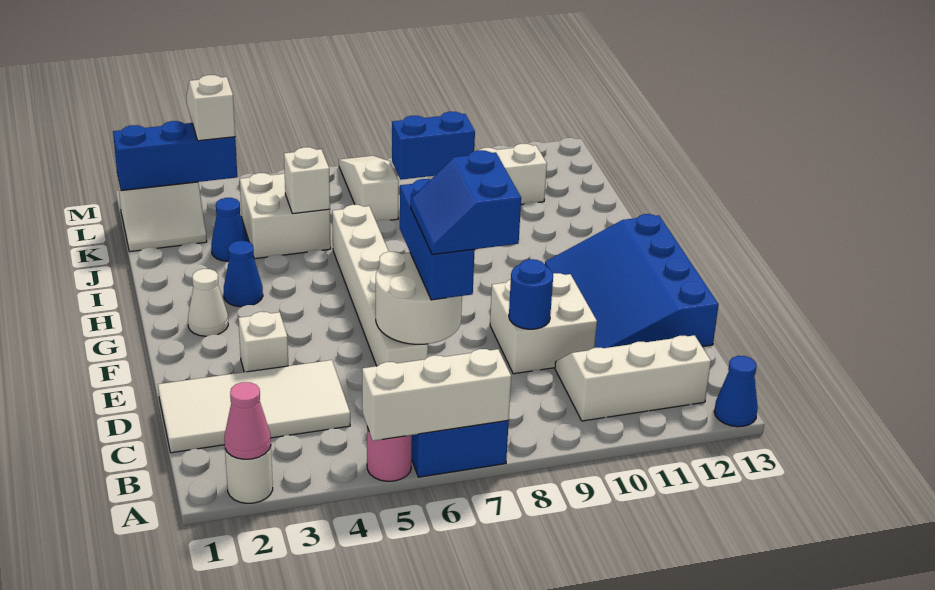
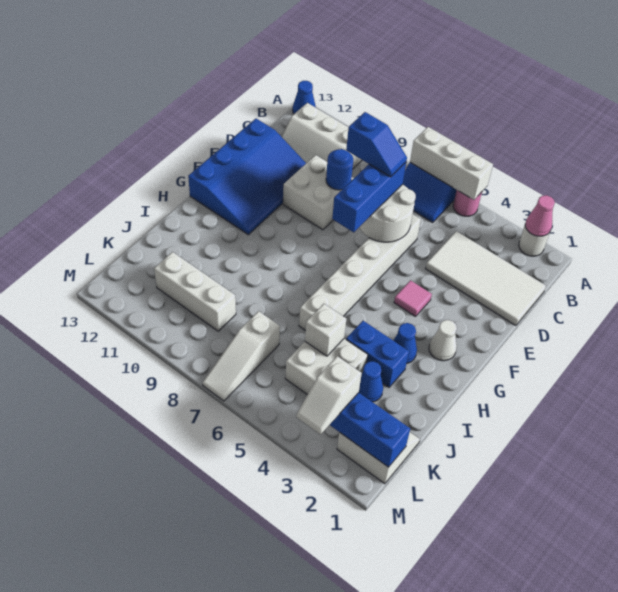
blue slope D7:E8 level 4 top 8 -> blue slope D7:D8 level 4 top 8
white brick E3 level 1 -> none
none -> pink tile F4 level 1
blue brick K8:K9 level 2 -> blue brick I3:I4 level 1

